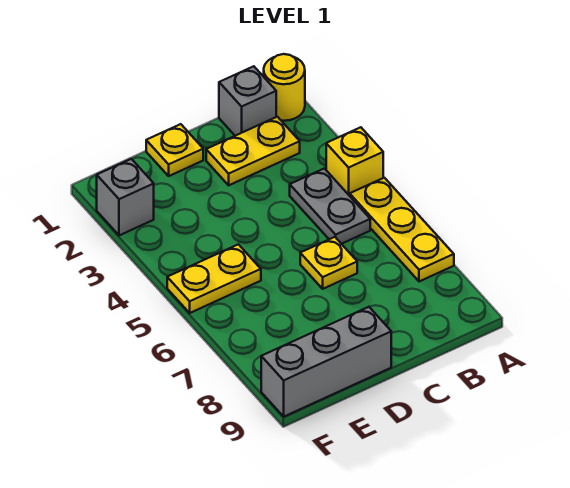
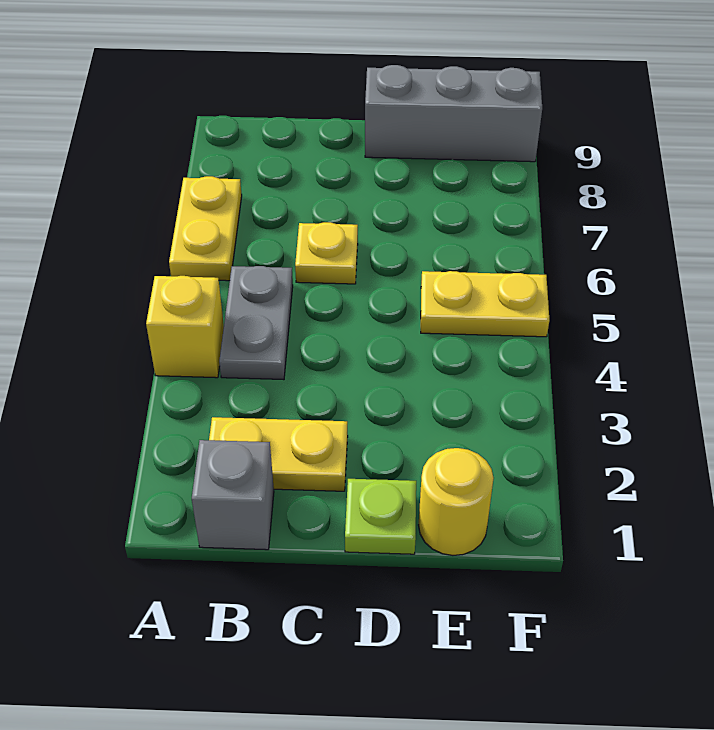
yellow round brick A1 level 1 -> yellow round brick E1 level 1
yellow plate A5:A7 level 1 -> yellow plate A6:A7 level 1
yellow plate D1 level 1 -> lime plate D1 level 1
grey brick F2 level 1 -> none

